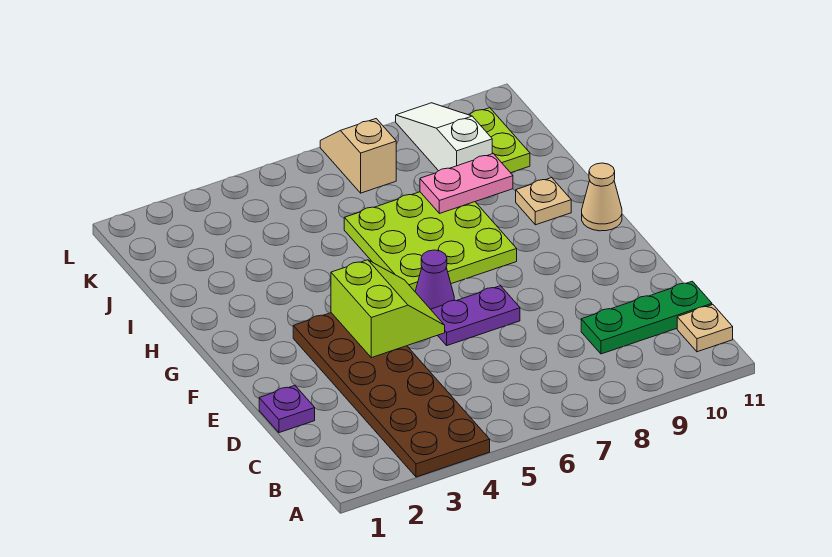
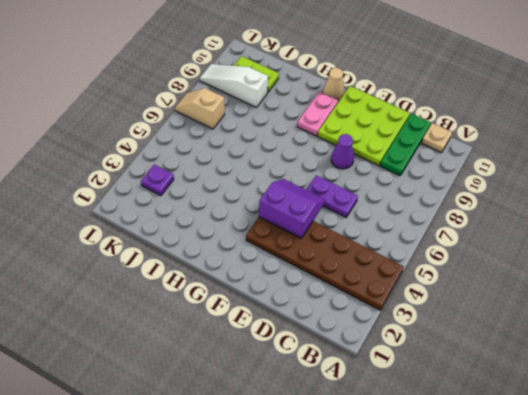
purple plate D1 level 1 -> purple plate K3 level 1
lime slope E4:F5 level 2 top 4 -> purple slope E4:F5 level 2 top 4
purple plate E6:E7 level 1 -> purple plate D6:E6 level 1
purple cone F6 level 1 -> purple cone E8 level 1
lime plate G6:I8 level 1 -> lime plate D9:F11 level 1
tan plate H10 level 1 -> none
pink plate I8:I9 level 2 -> pink plate G9:G10 level 1

